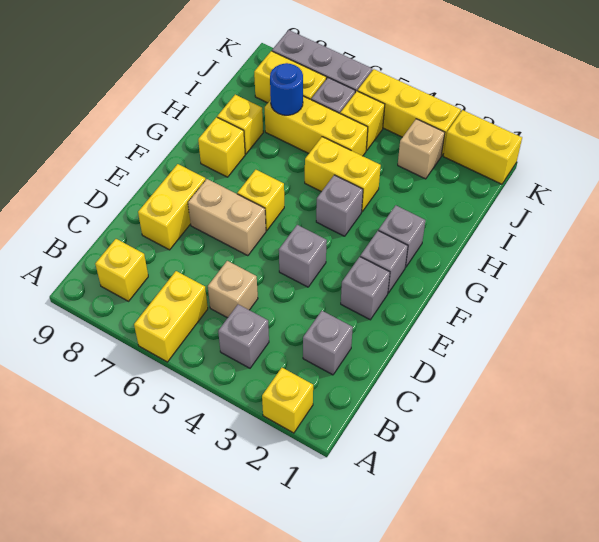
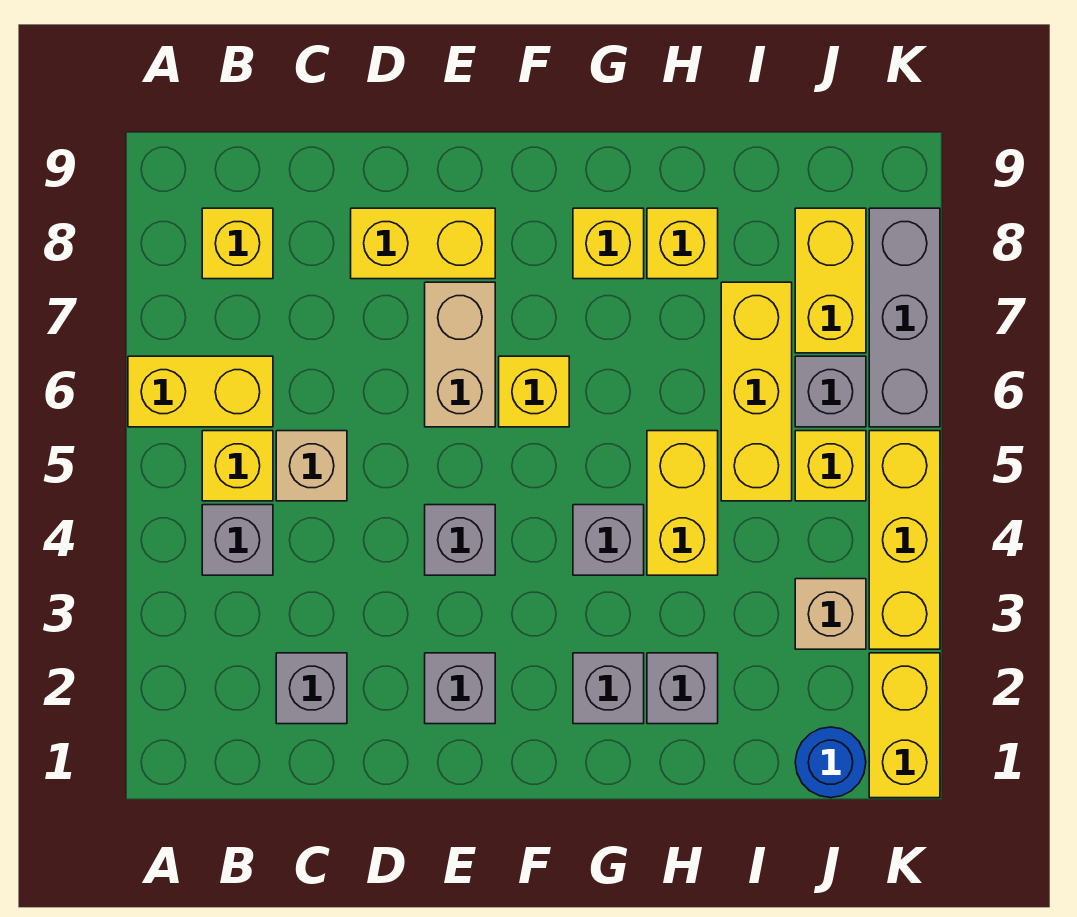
yellow brick A2 level 1 -> yellow brick B5 level 1
grey brick F2 level 1 -> grey brick H2 level 1
blue round brick I7 level 2 -> blue round brick J1 level 1

